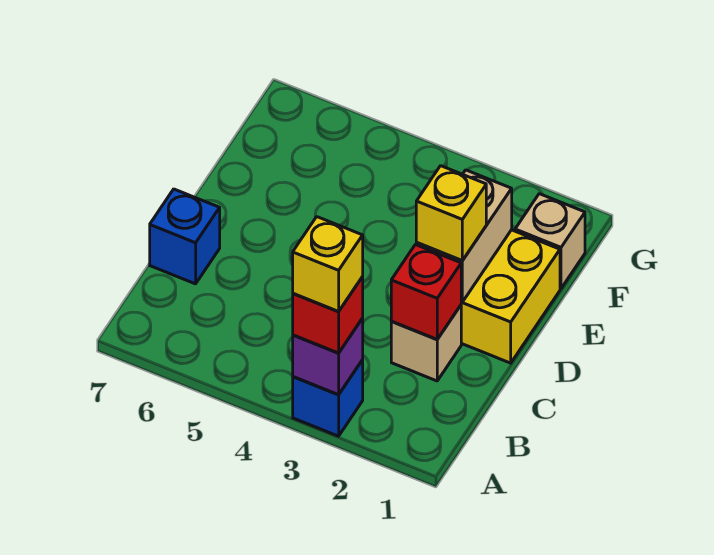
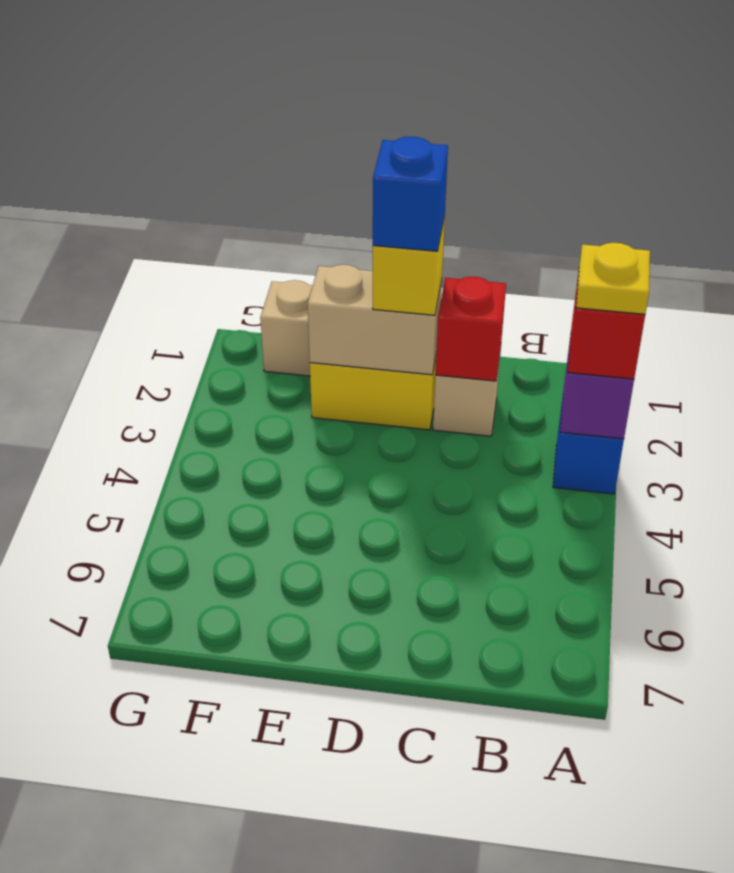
yellow brick A3 level 4 -> yellow plate A3 level 4
blue brick C7 level 1 -> blue brick D2 level 4

